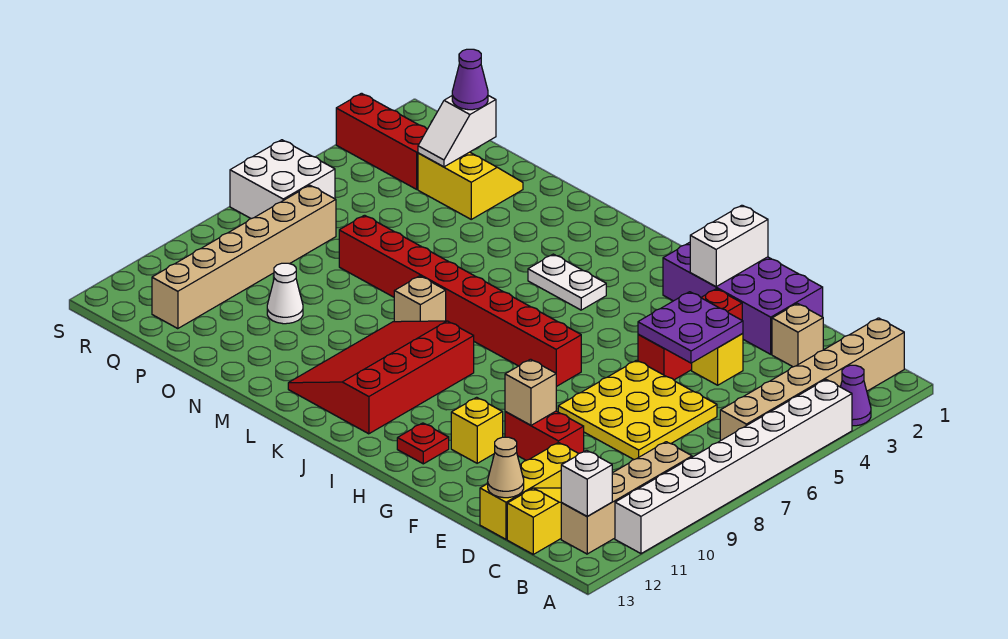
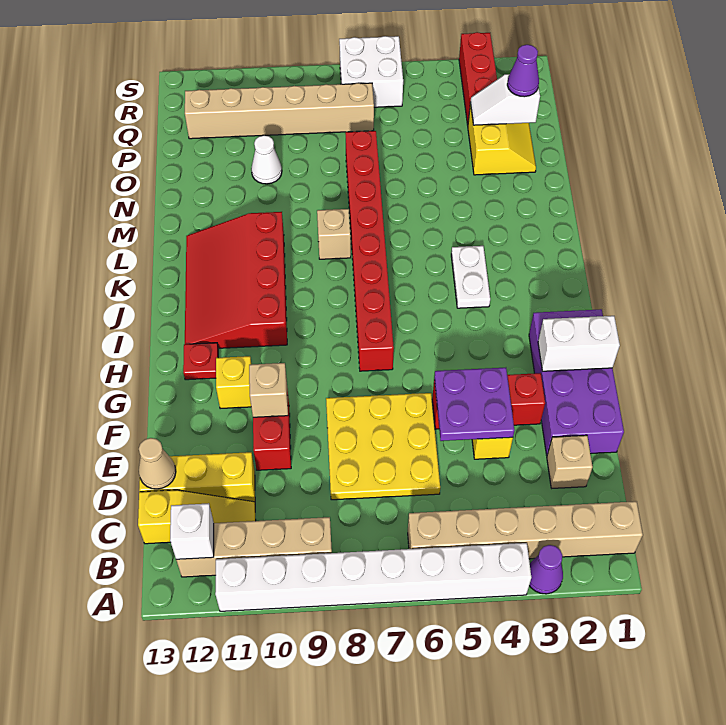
red slope J9:L12 level 1 top J -> red slope I10:L12 level 1 top 10

